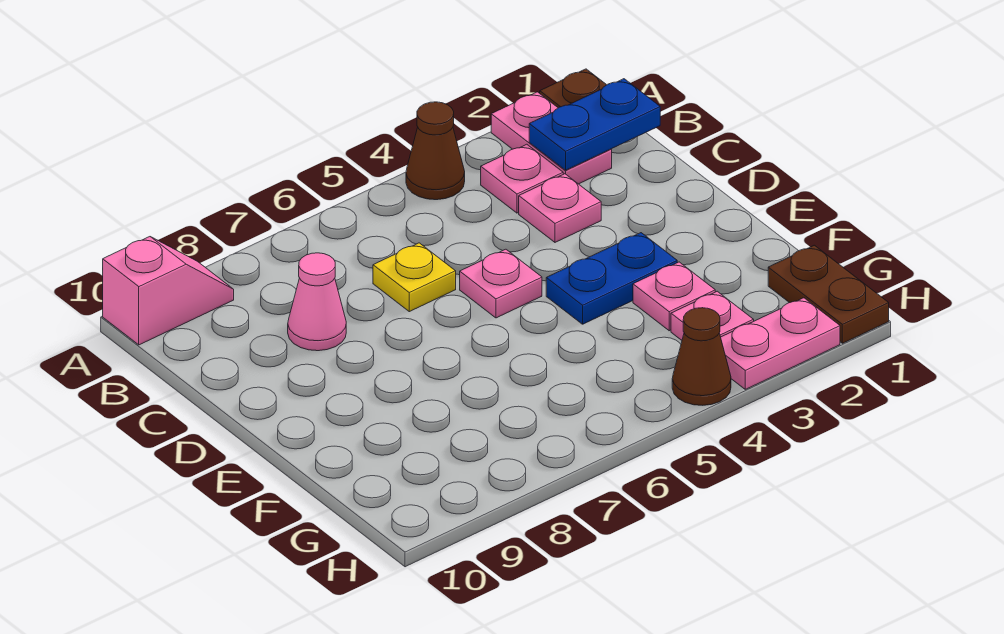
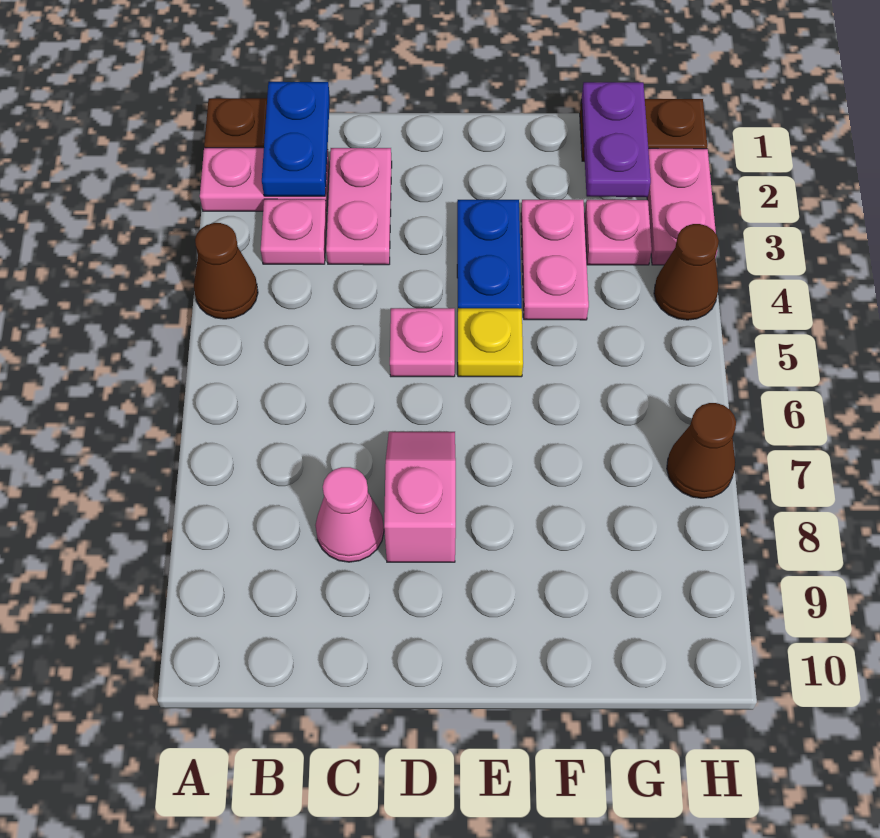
pink slope A9:A10 level 1 top 10 -> pink slope D7:D8 level 1 top 8
pink plate C3 level 1 -> pink plate C2:C3 level 1
yellow plate C6 level 1 -> yellow plate E5 level 1
pink plate F3 level 1 -> pink plate F3:F4 level 1
none -> purple plate G1:G2 level 2
none -> brown cone H7 level 1

